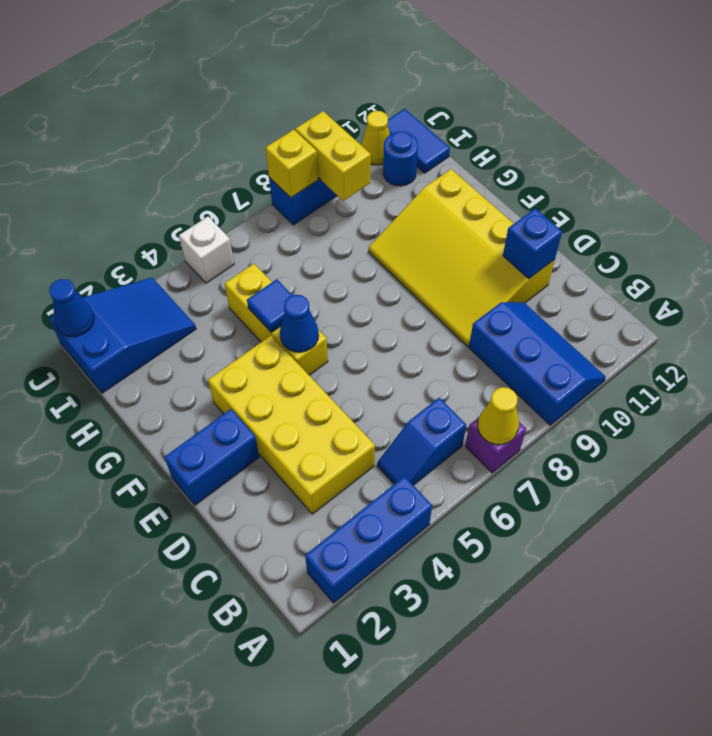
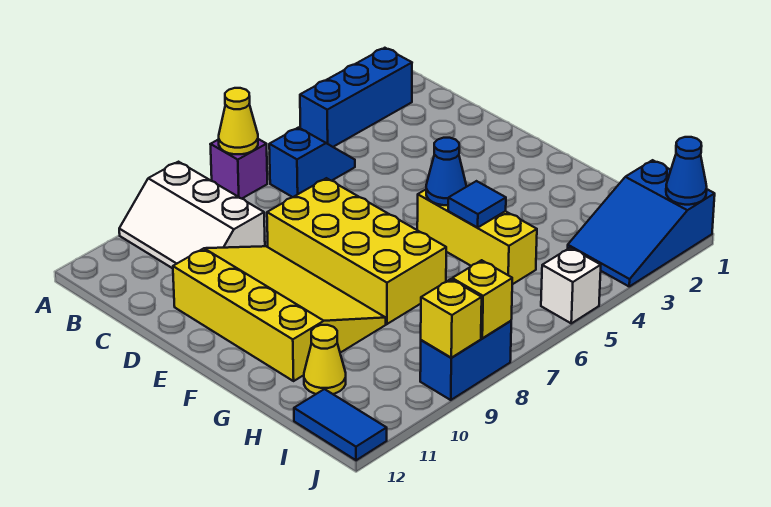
blue slope A9:C10 level 1 top 9 -> white slope A9:C10 level 1 top 9
yellow brick C3:F4 level 1 -> yellow brick D7:G8 level 1
blue brick D11 level 2 -> none
blue brick E1:E2 level 1 -> none
yellow brick I9:J9 level 2 -> yellow brick J9 level 2
blue round brick I11 level 1 -> none
yellow cone J11 level 1 -> yellow cone H11 level 1

